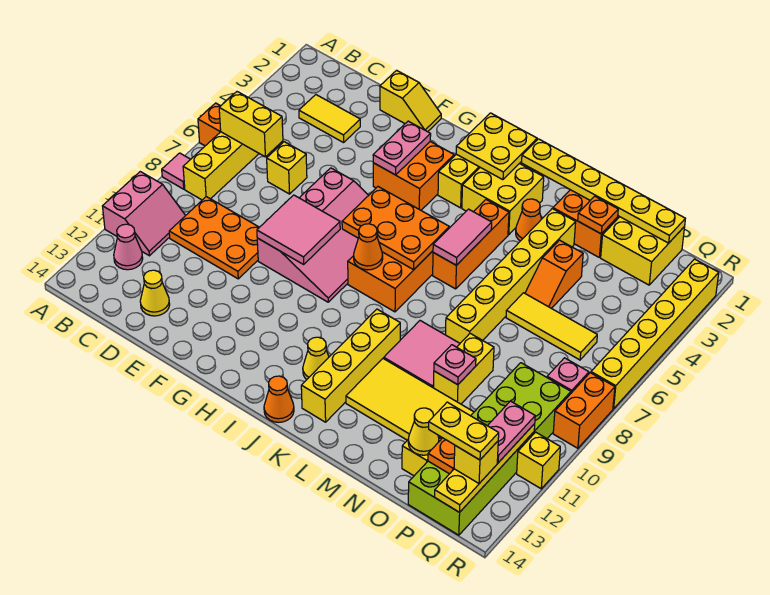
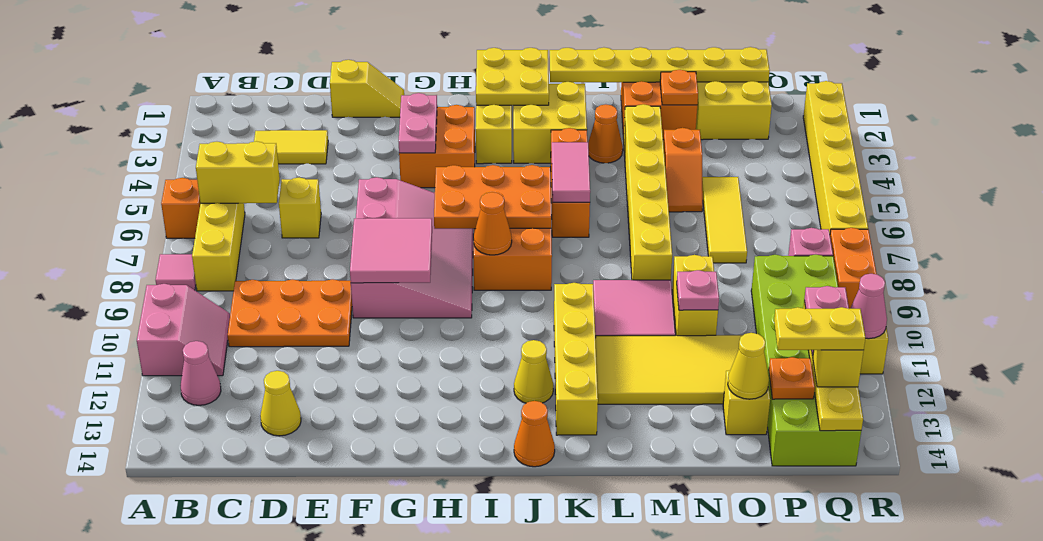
yellow tile N6:P6 level 1 -> yellow tile O5:O7 level 1
none -> pink cone R11 level 2

